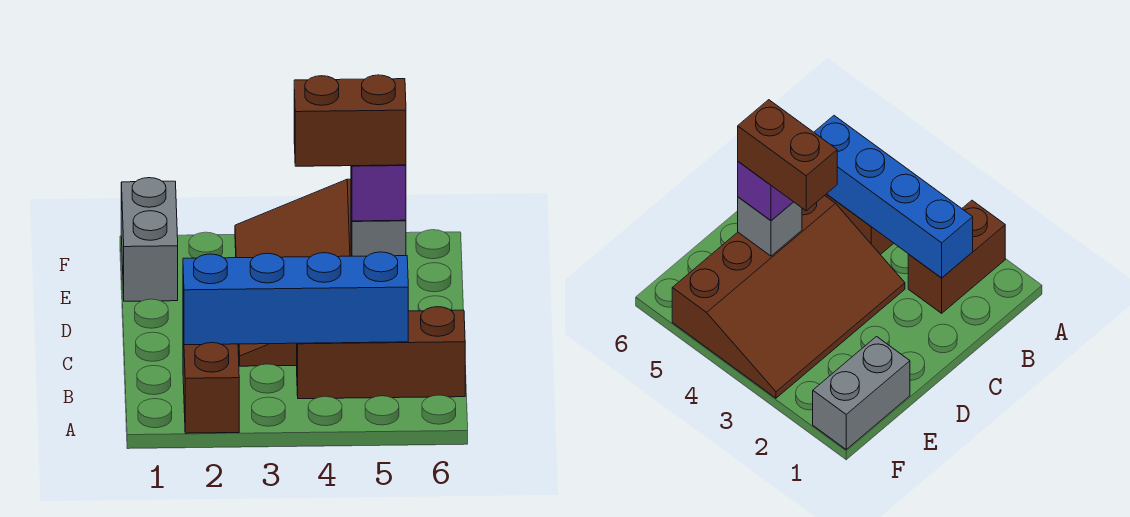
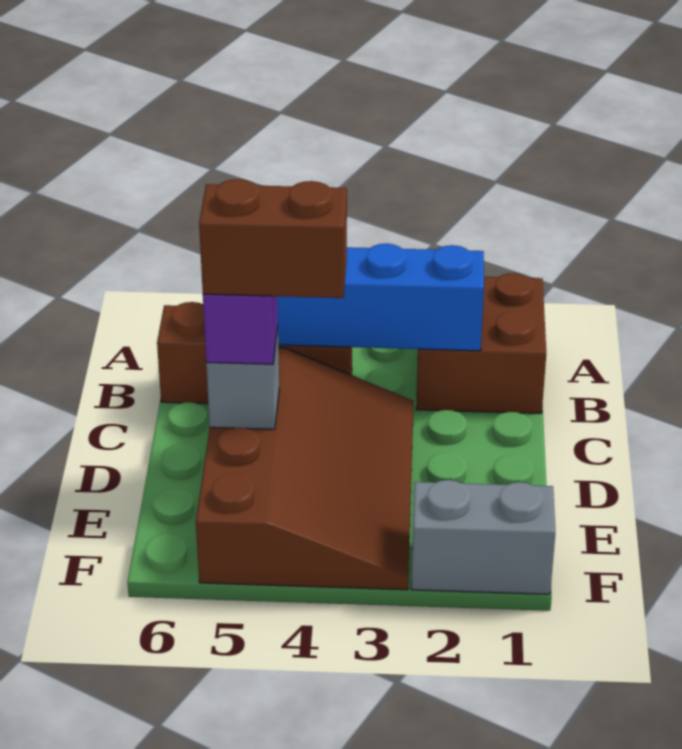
brown brick A2:B2 level 1 -> brown brick A1:B2 level 1
grey brick E1:F1 level 1 -> grey brick F1:F2 level 1

